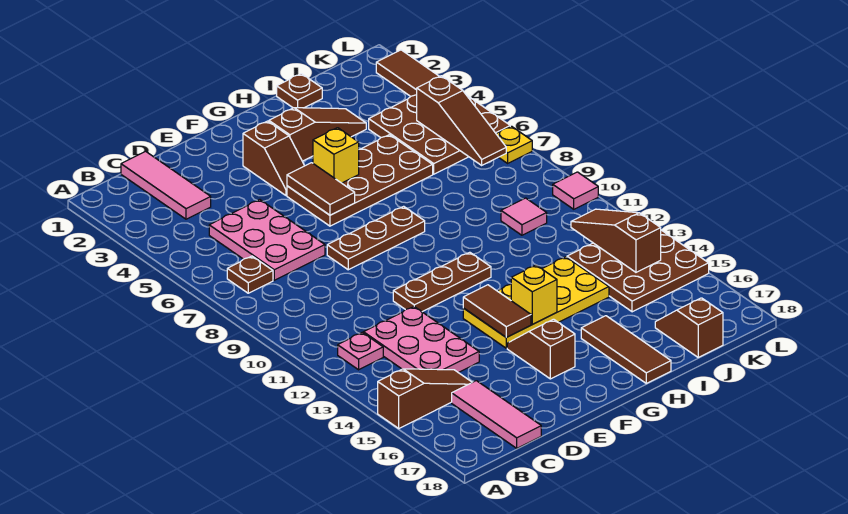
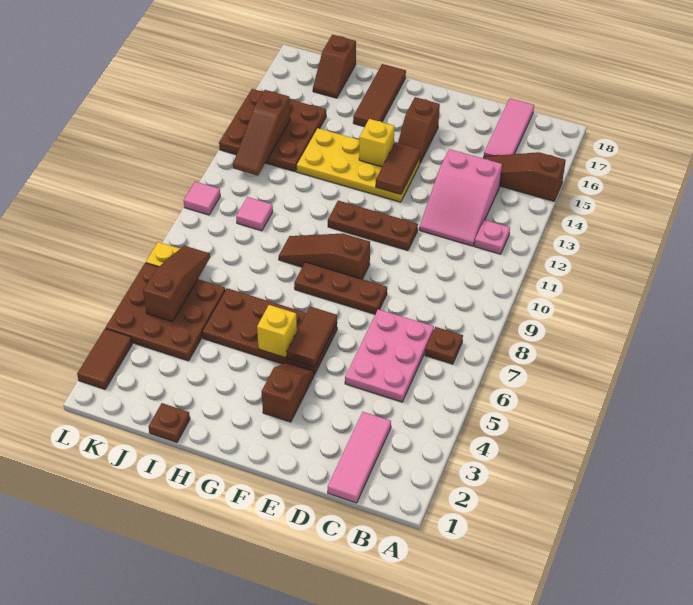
pink plate C12:D14 level 1 -> pink slope C12:D14 level 1 top 14
brown slope G3:I3 level 1 top G -> brown slope F9:H9 level 1 top F

